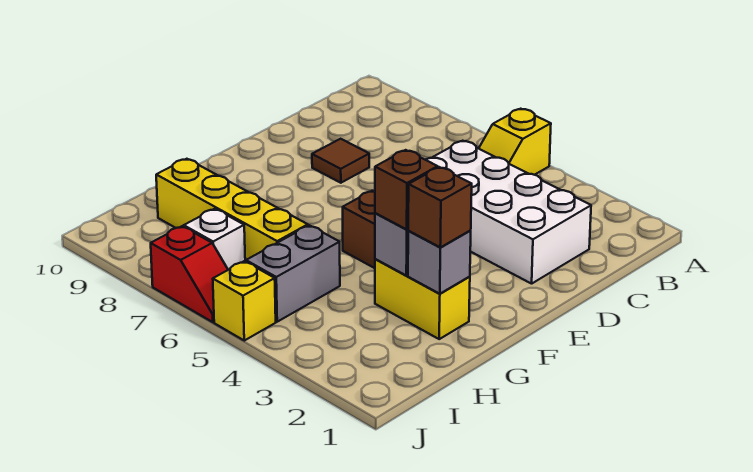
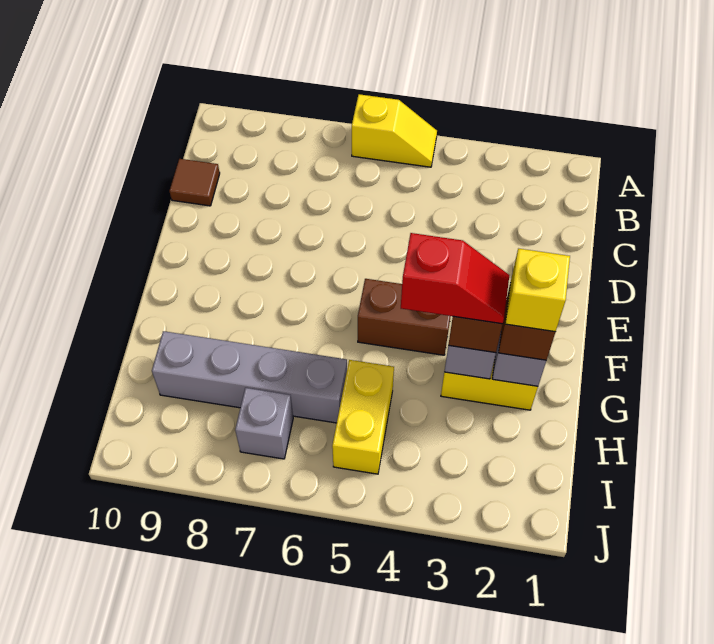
yellow slope A5:B5 level 1 top A -> yellow slope A5:A6 level 1 top 6
white brick C2:D5 level 1 -> none
brown tile D8 level 1 -> brown tile C10 level 1
grey brick H5:I5 level 1 -> yellow brick H5:I5 level 1
yellow brick H6:H9 level 1 -> grey brick H6:H9 level 1
white brick I7 level 1 -> grey brick I7 level 1
yellow brick J5 level 1 -> yellow brick G2 level 4
red slope J6:J7 level 1 top 7 -> red slope G3:G4 level 4 top 4

